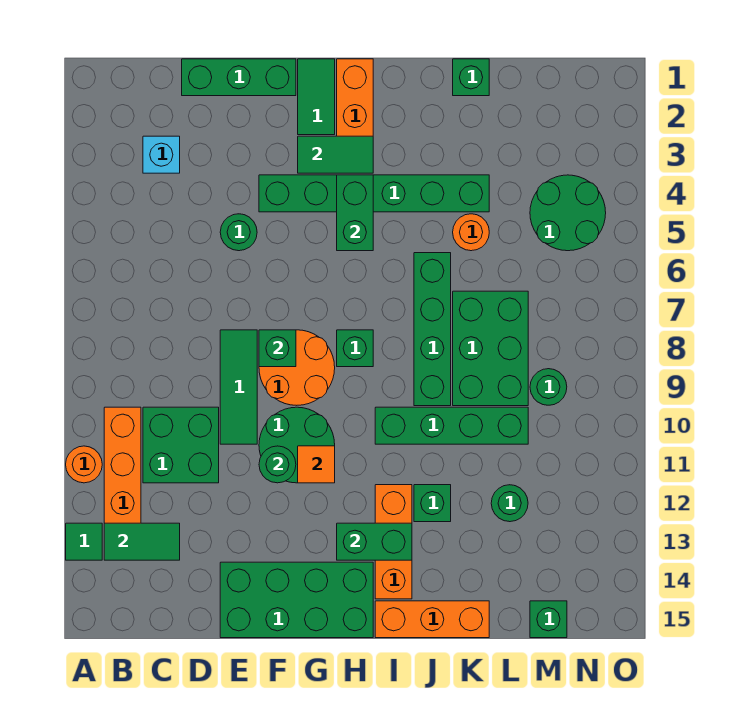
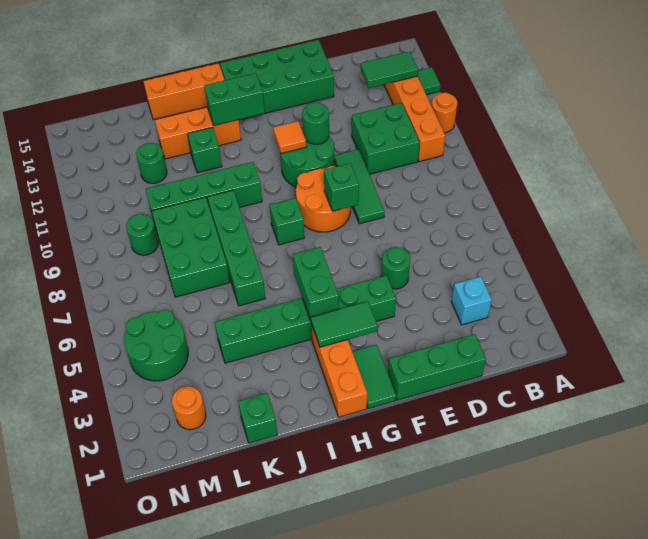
orange brick I12:I14 level 1 -> orange brick I13:K13 level 1
orange round brick K5 level 1 -> orange round brick M2 level 1
green brick M15 level 1 -> none

